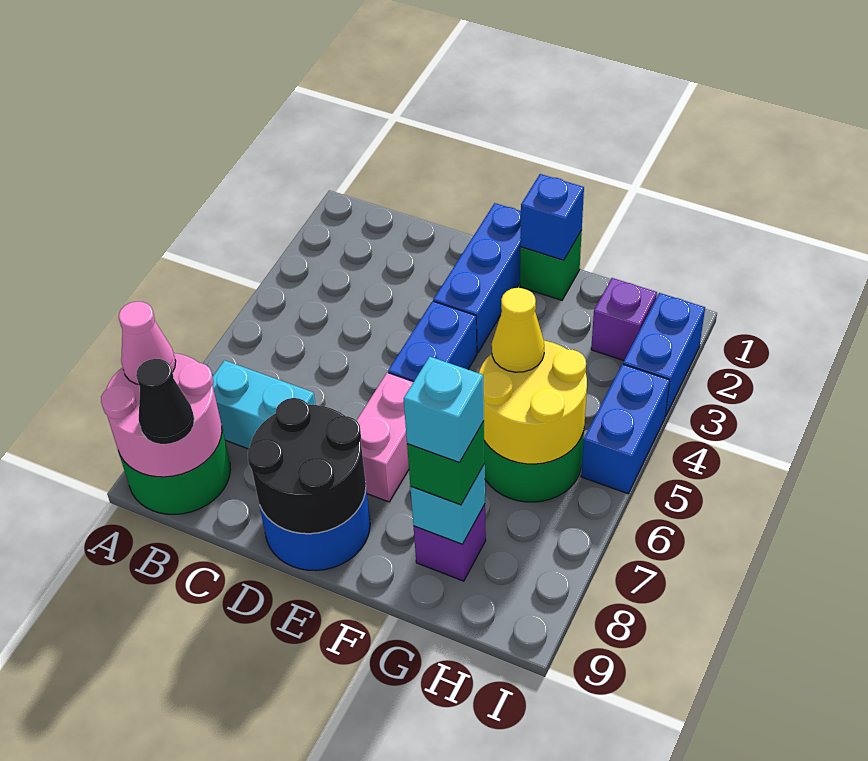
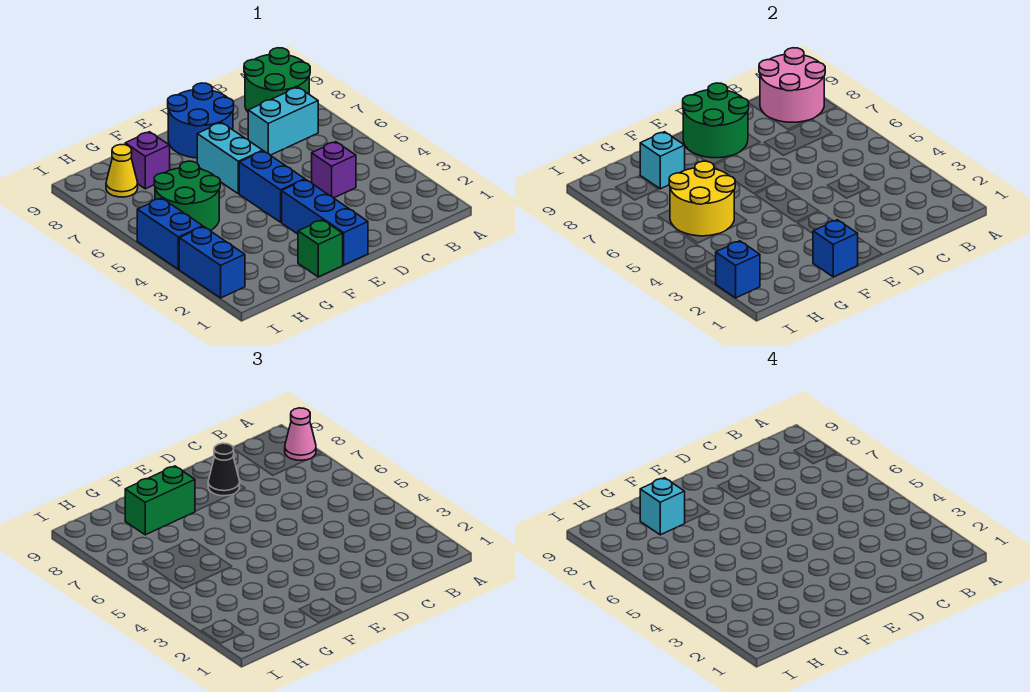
black cone B9 level 3 -> black cone D8 level 3
black round brick D8:E9 level 2 -> green round brick D8:E9 level 2
pink brick E6:E7 level 1 -> cyan brick E6:E7 level 1
yellow cone G5 level 3 -> yellow cone H8 level 1
green brick G8 level 3 -> green brick F8:G8 level 3
purple brick H2 level 1 -> purple brick C4 level 1
none -> blue brick I2 level 2

